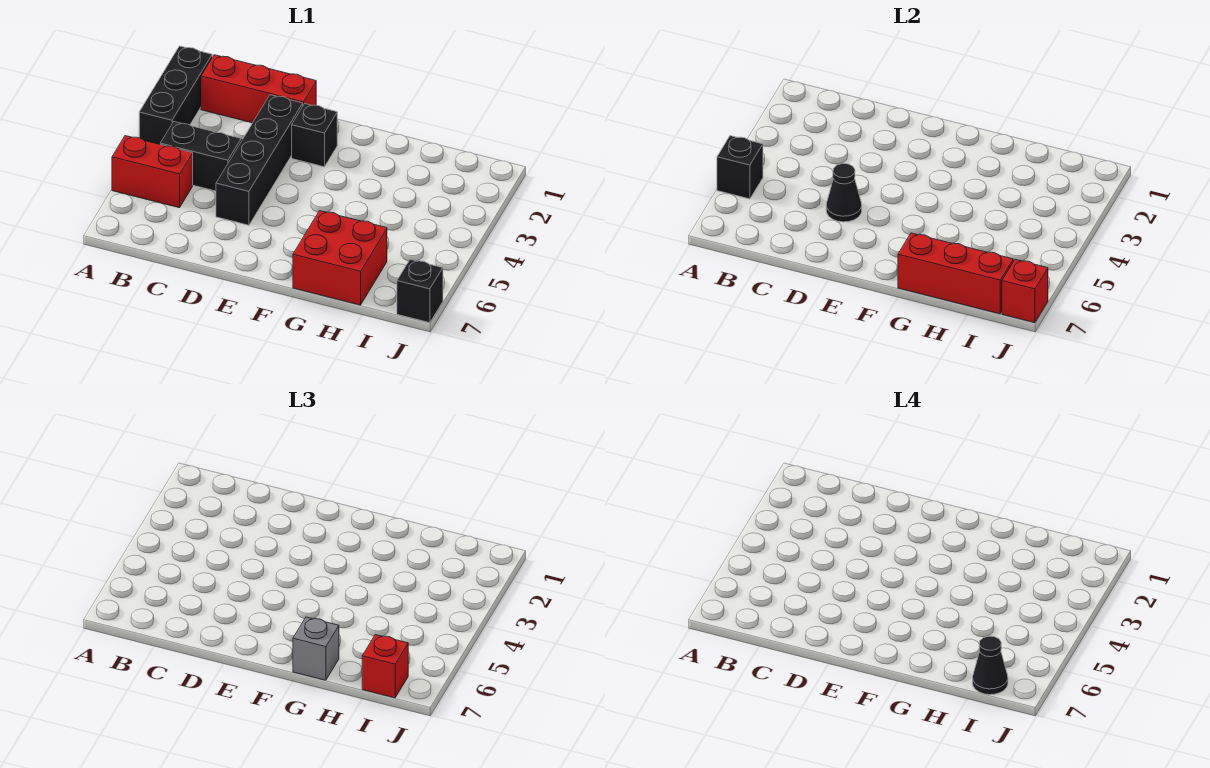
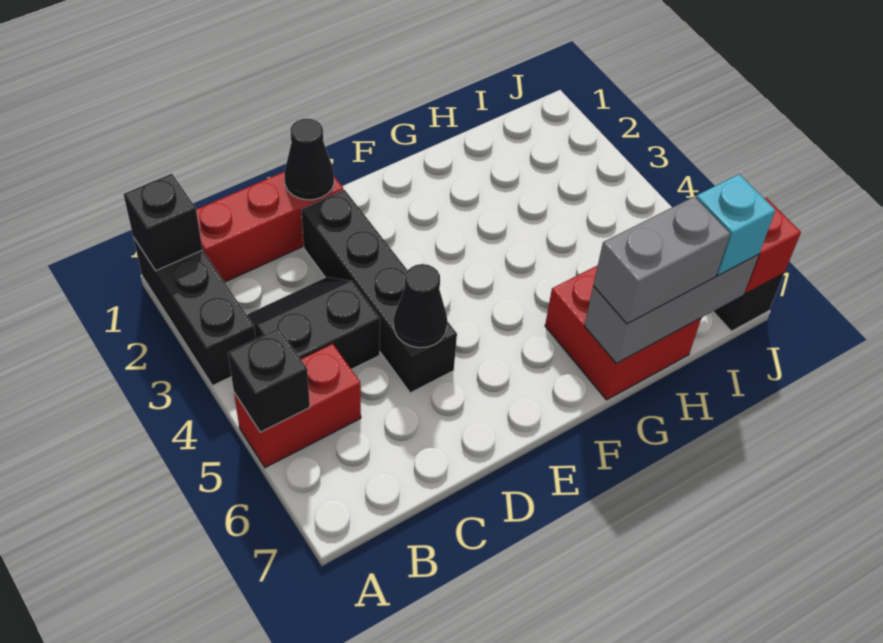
black brick E2 level 1 -> black brick A1 level 2
red brick G7:I7 level 2 -> grey brick G7:I7 level 2
grey brick G7 level 3 -> grey brick G7:H7 level 3
red brick I7 level 3 -> cyan brick I7 level 3
black cone I7 level 4 -> black cone D1 level 2

